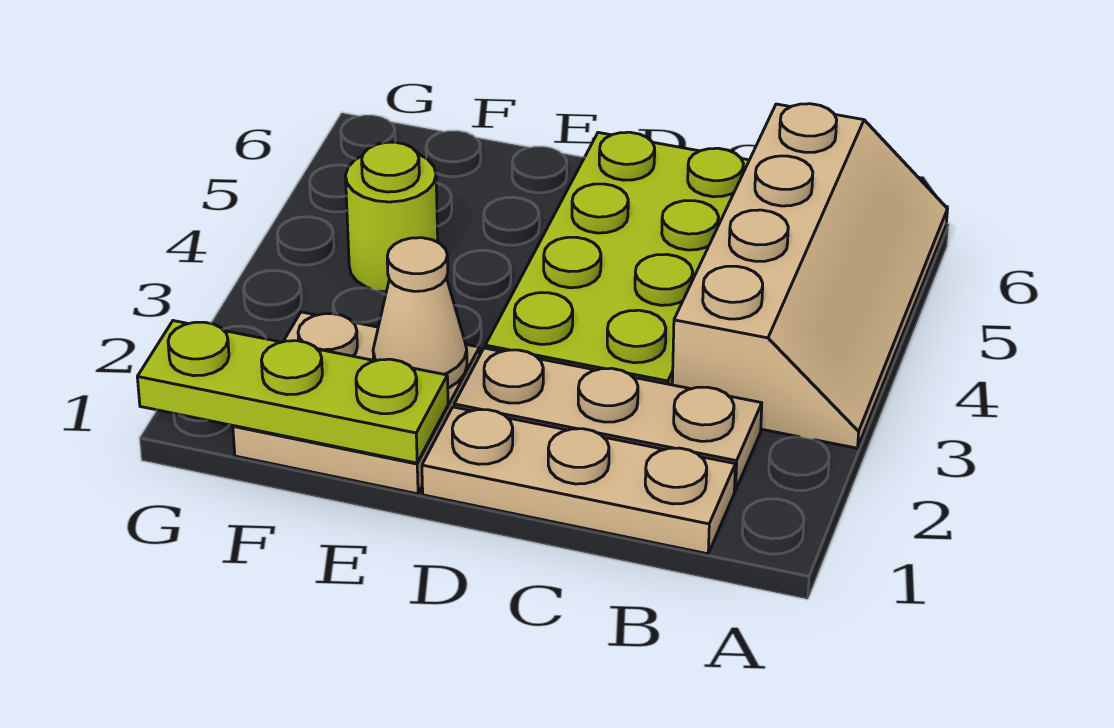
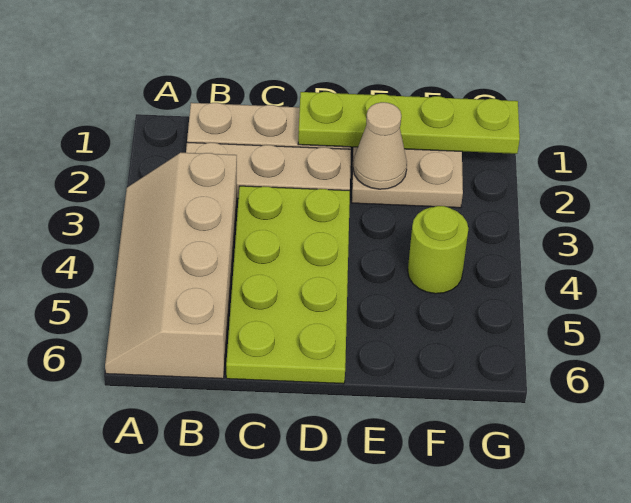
lime plate E1:G1 level 2 -> lime plate D1:G1 level 2

